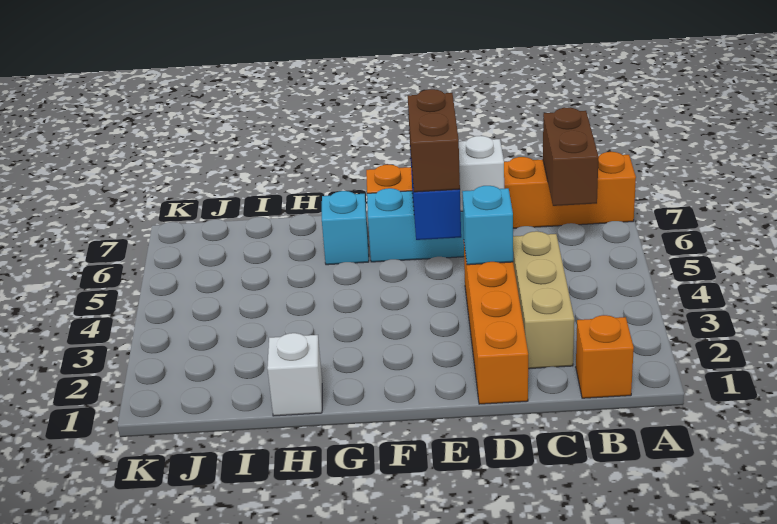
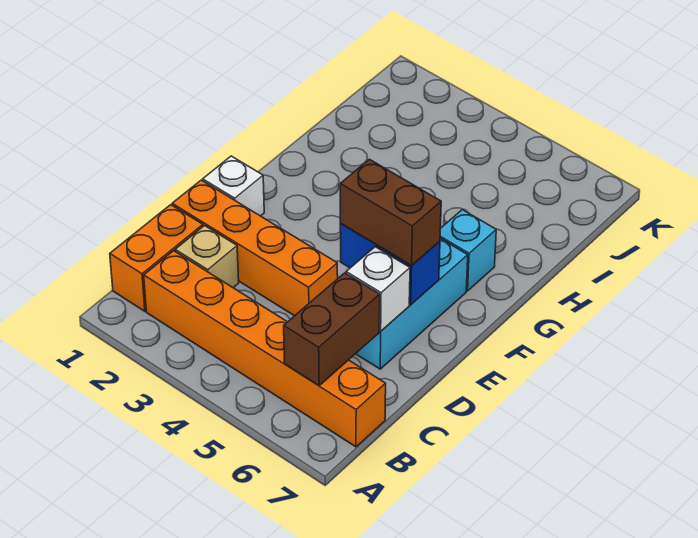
orange brick A7:F7 level 1 -> orange brick B2:B7 level 1
orange brick B1 level 1 -> orange brick B1:C1 level 1
brown brick B6:B7 level 2 -> brown brick B6:C6 level 2
tan brick C2:C4 level 1 -> tan brick C2 level 1
cyan brick D4 level 2 -> none
white brick H1 level 1 -> white brick E1 level 1

